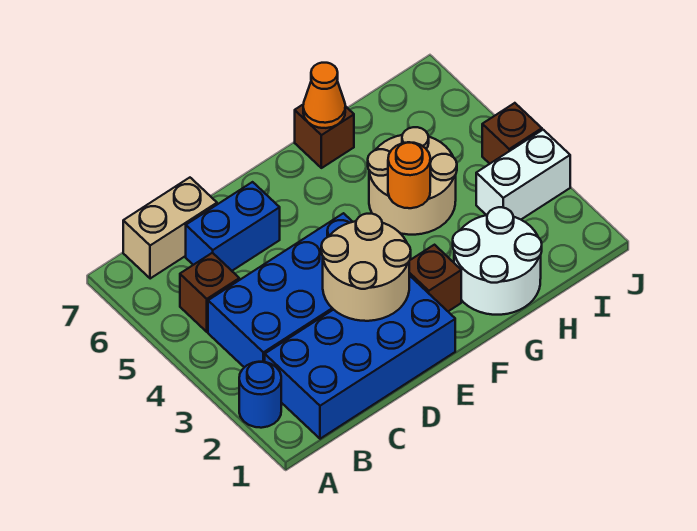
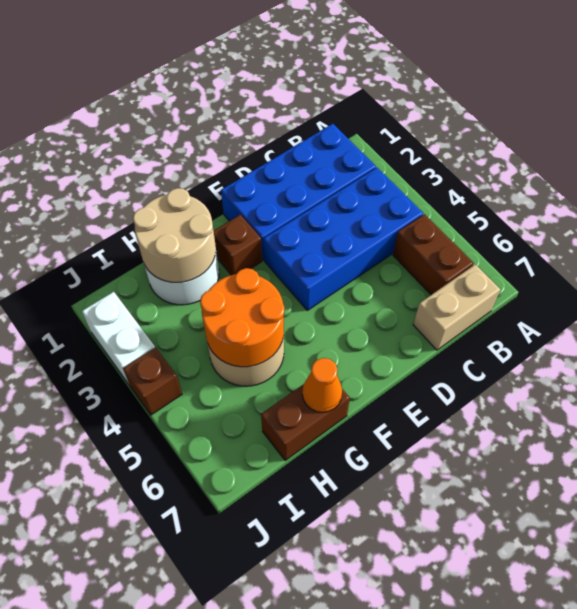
blue round brick A2 level 1 -> none
brown brick B5 level 1 -> brown brick B5:B6 level 1
blue brick C6:D6 level 1 -> none
tan round brick D2:E3 level 2 -> tan round brick G1:H2 level 2
orange round brick G4 level 2 -> orange round brick G4:H5 level 2
brown brick G7 level 1 -> brown brick G7:H7 level 1
white brick I3:J3 level 1 -> white brick J2:J3 level 1

